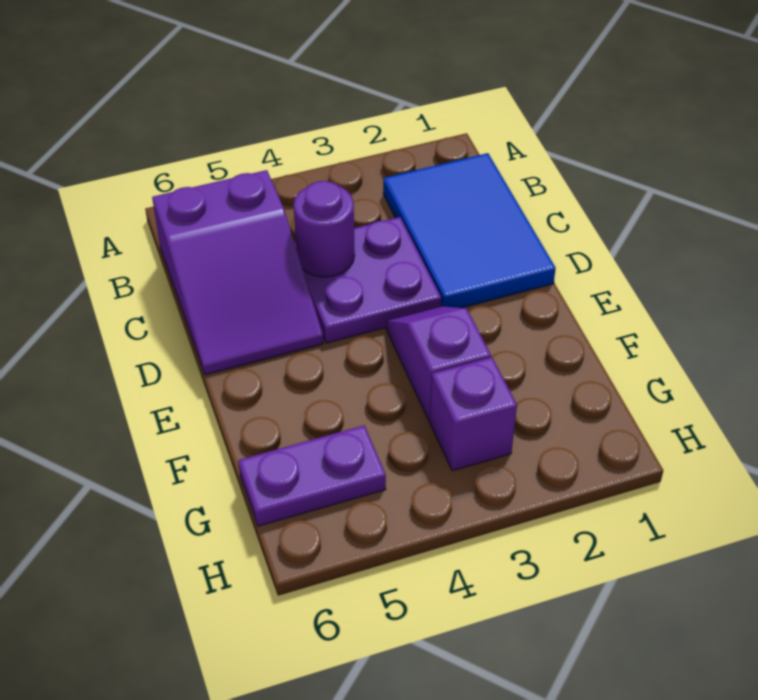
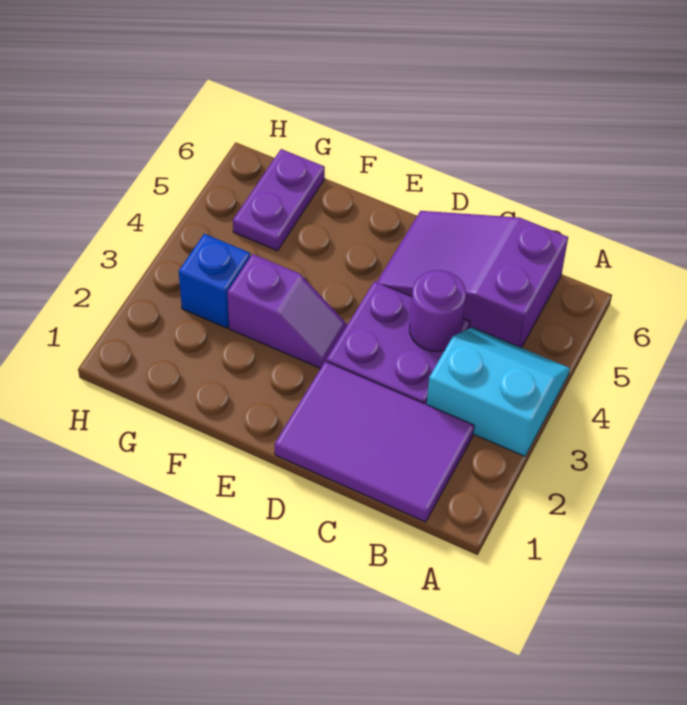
none -> cyan slope A3:B4 level 1 top 3
blue tile B1:D2 level 1 -> purple tile B1:D2 level 1
purple brick G3 level 1 -> blue brick G3 level 1

